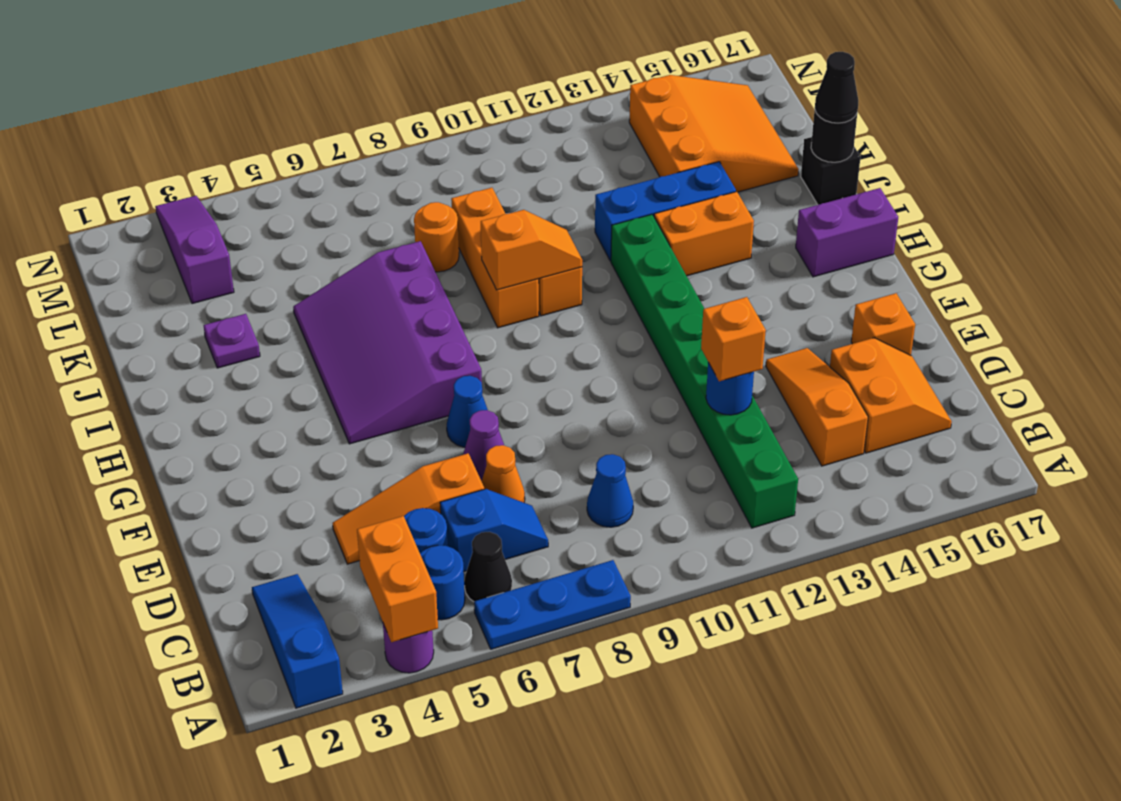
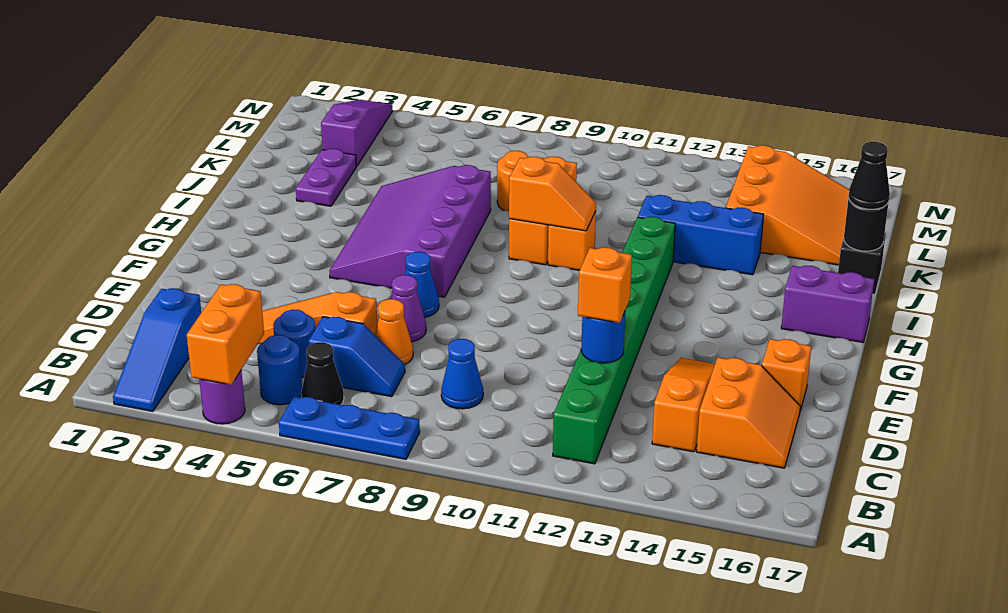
blue slope A2:C2 level 1 top A -> blue slope A2:C2 level 1 top C
orange brick I13:I14 level 1 -> none
purple plate J3 level 1 -> purple plate J3:K3 level 1

